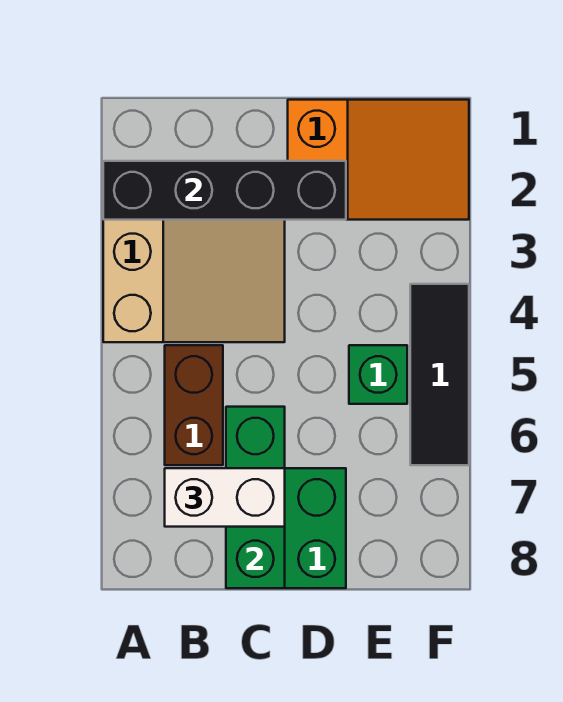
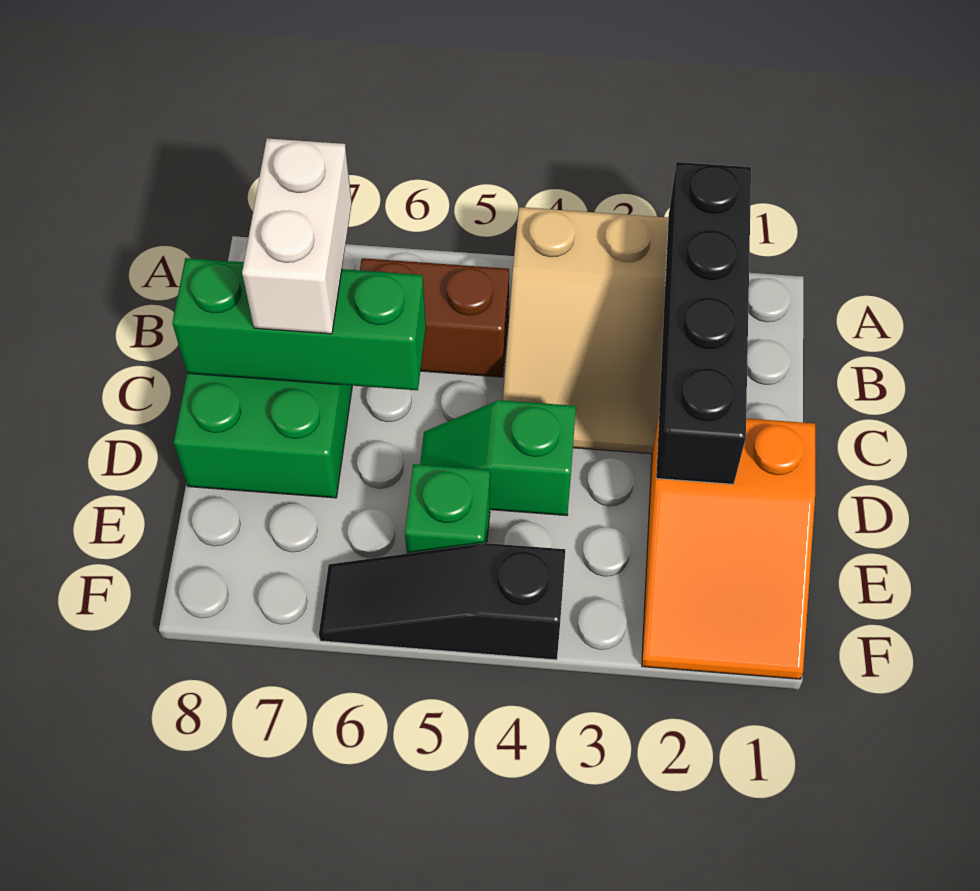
none -> green slope D4:D5 level 1 top 4
black tile F4:F6 level 1 -> black slope F4:F6 level 1 top 4

